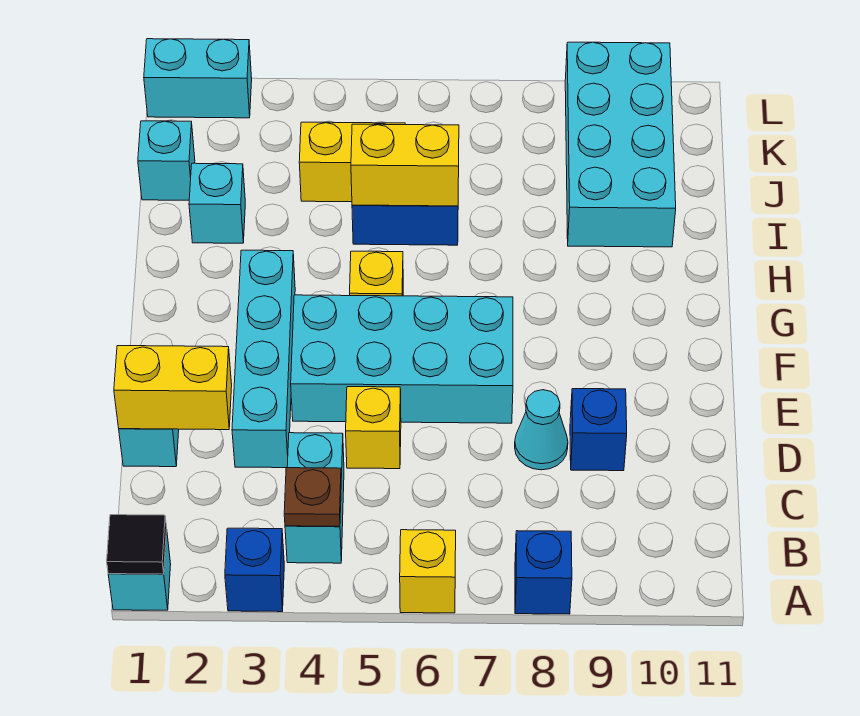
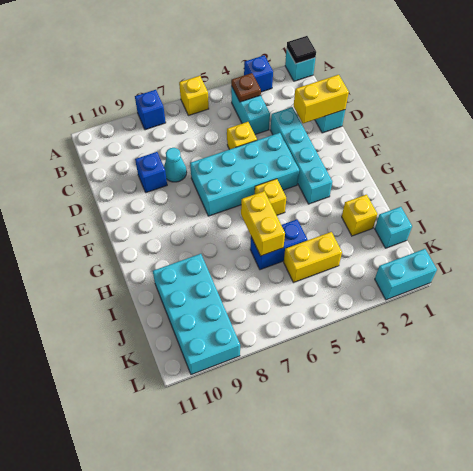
cyan brick I2 level 1 -> yellow brick I2 level 1
yellow brick I5:I6 level 2 -> yellow brick H6:I6 level 2

